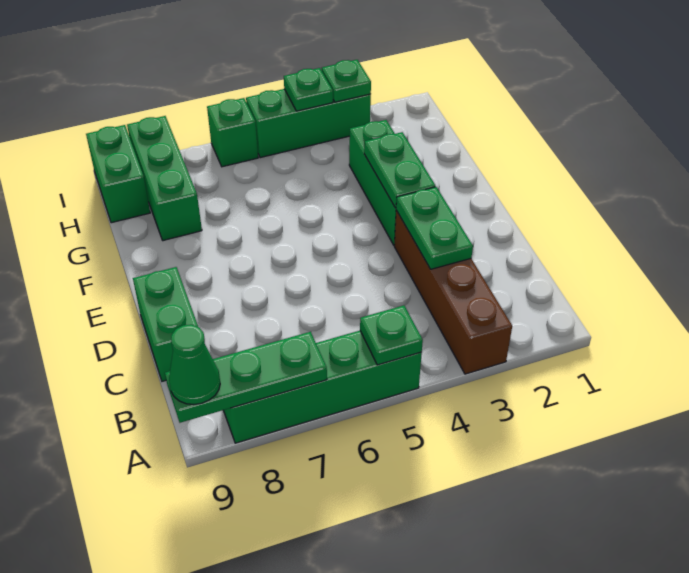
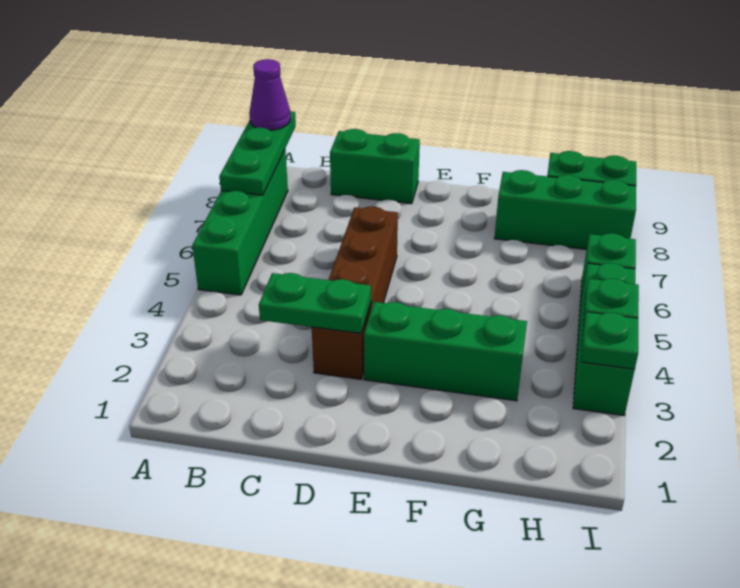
brown brick A3:D3 level 1 -> brown brick D3:D6 level 1
green plate A5 level 2 -> none
green cone A9 level 3 -> purple cone A9 level 3
green plate E3:F3 level 2 -> none

